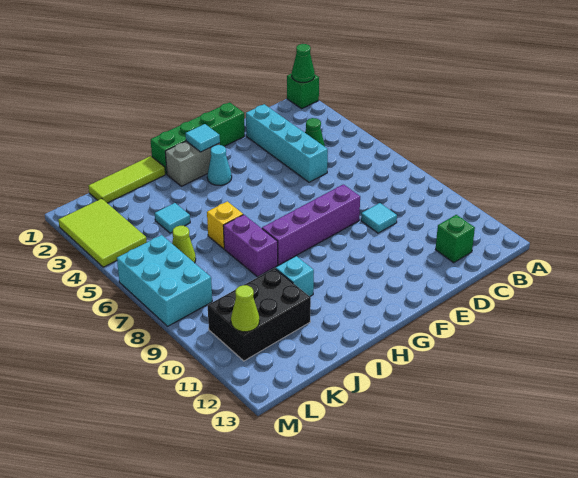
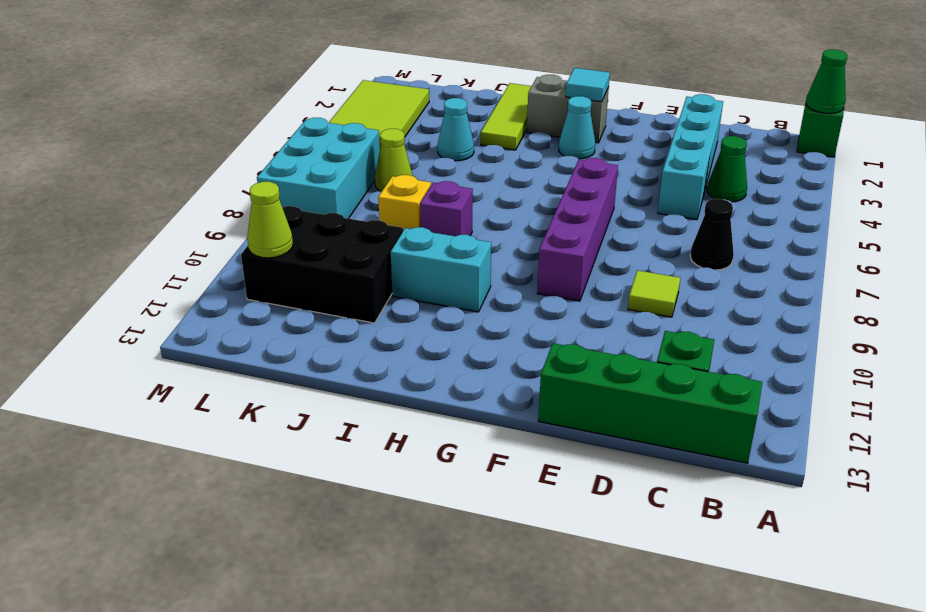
none -> black cone C7 level 1
cyan tile D9 level 1 -> lime tile D9 level 1
green brick E1:H1 level 1 -> green brick B13:E13 level 1
purple brick E8:H8 level 1 -> purple brick F6:F9 level 1
lime tile I1:K1 level 1 -> lime tile I1:I3 level 1
yellow brick I6 level 1 -> yellow brick J8 level 1
purple brick I7:I8 level 1 -> purple brick I8 level 1
cyan brick I10 level 1 -> cyan brick H10:I10 level 1
cyan tile J4 level 1 -> cyan cone J4 level 1

